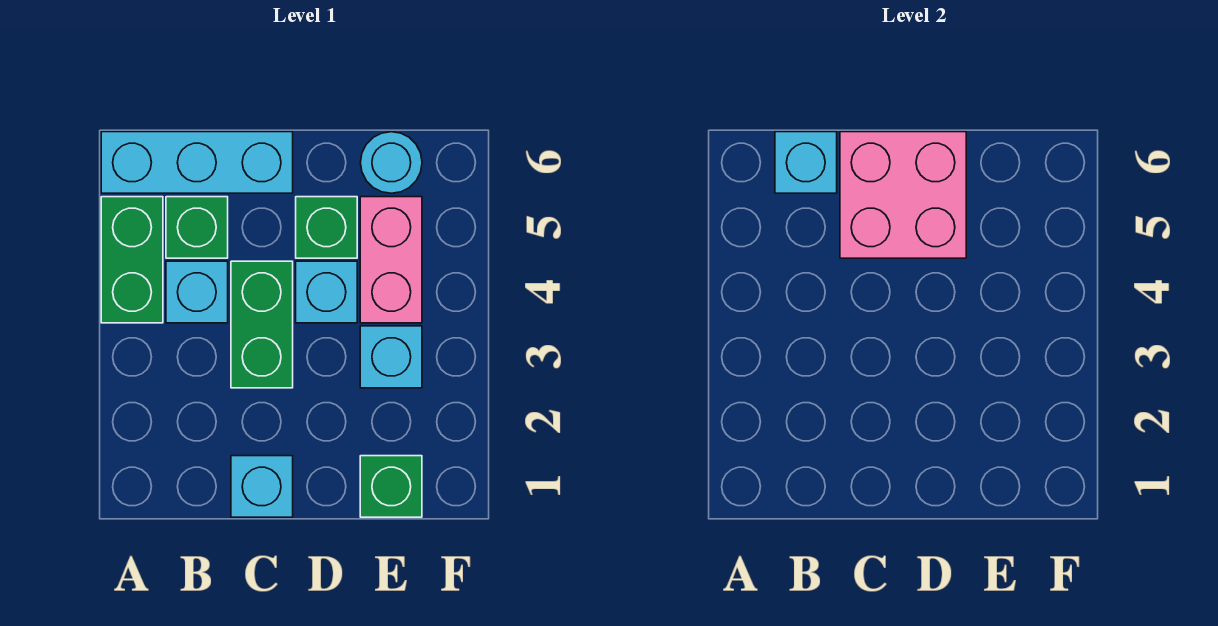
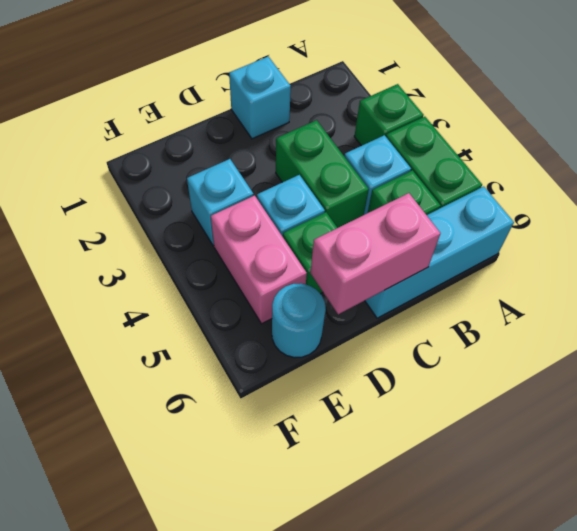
cyan brick B6 level 2 -> none
pink brick C5:D6 level 2 -> pink brick C6:D6 level 2
green brick E1 level 1 -> green brick A3 level 1

